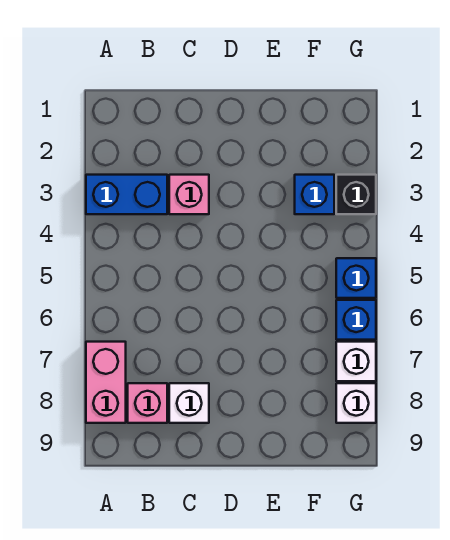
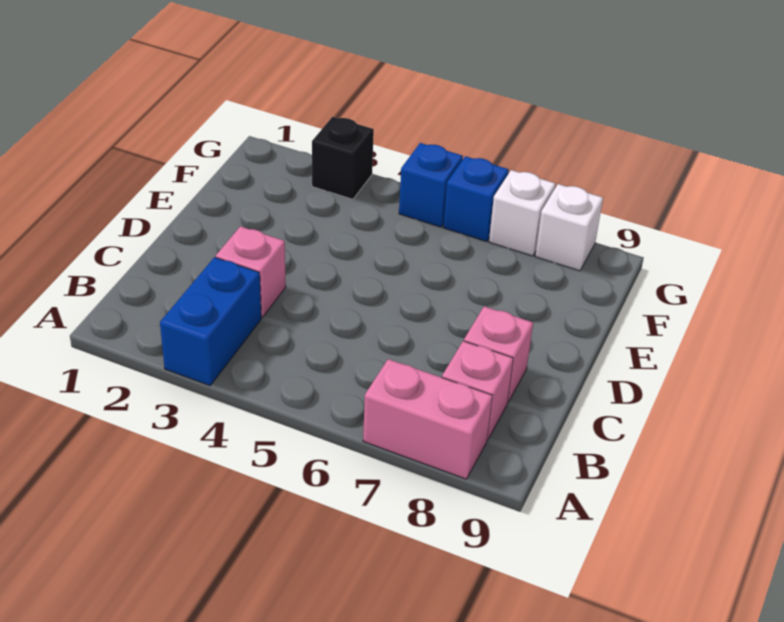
white brick C8 level 1 -> pink brick C8 level 1
blue brick F3 level 1 -> none

